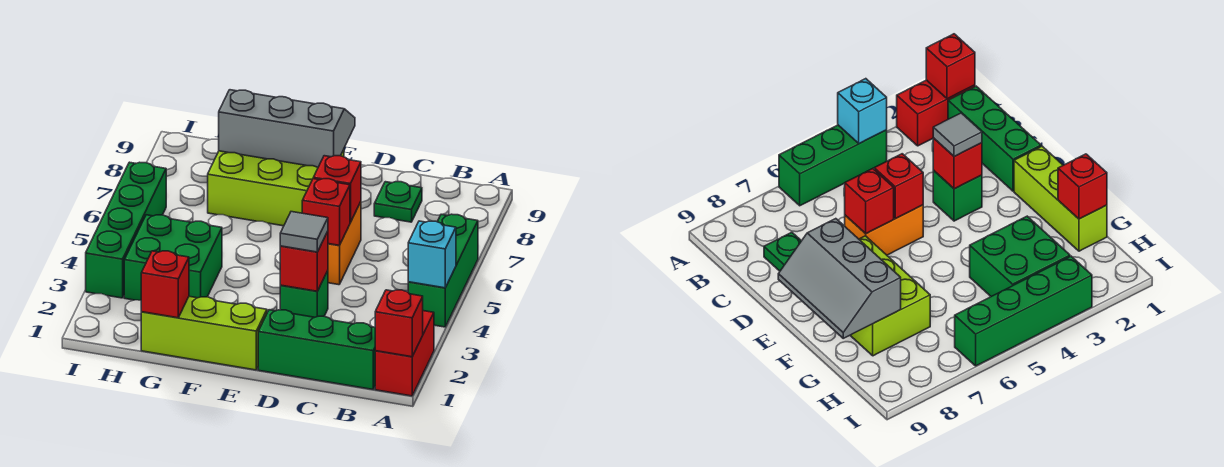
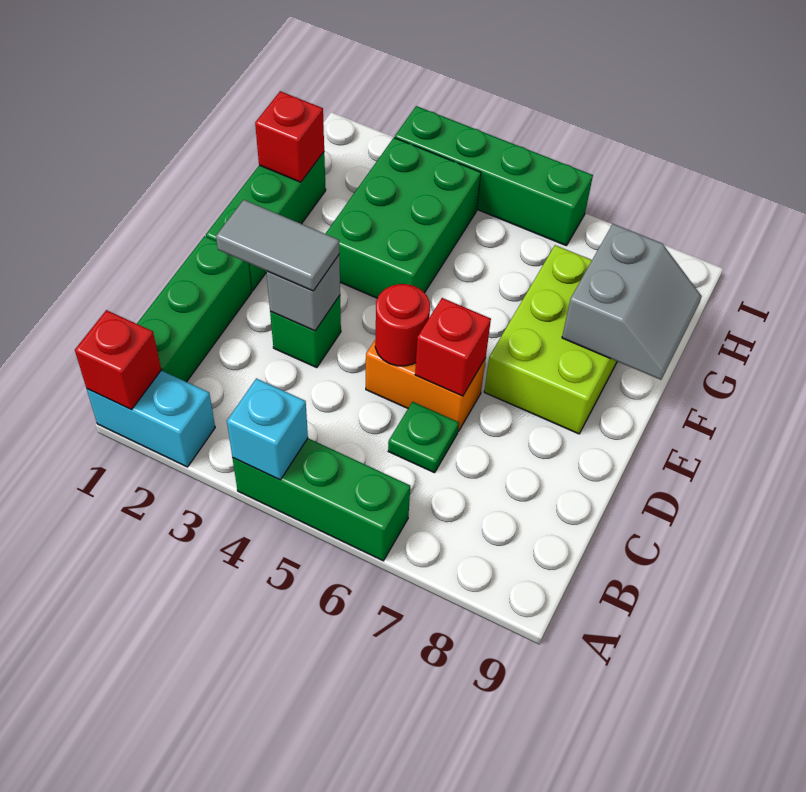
red brick A1:A2 level 1 -> cyan brick A1:A2 level 1
green plate C8 level 1 -> green plate C6 level 1
red brick D3 level 2 -> grey brick D3 level 2
grey tile D3 level 3 -> grey tile D2:D3 level 3
red brick D5 level 2 -> red round brick D5 level 2
lime brick E1:G1 level 1 -> green brick E1:G1 level 1
grey slope E8:G9 level 2 top 8 -> grey slope F8:G9 level 2 top 8
green brick G3:H4 level 1 -> green brick F3:H4 level 1

